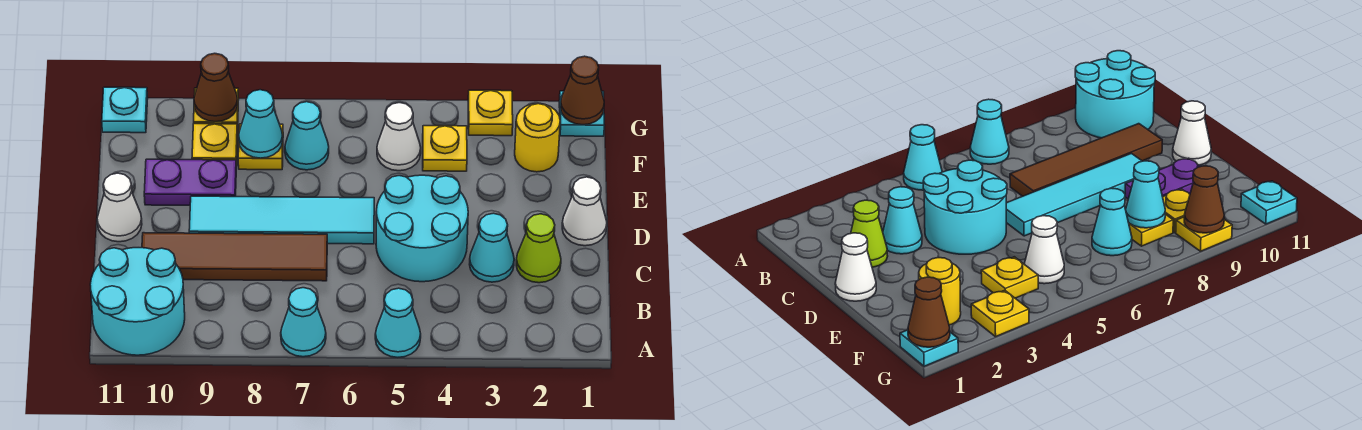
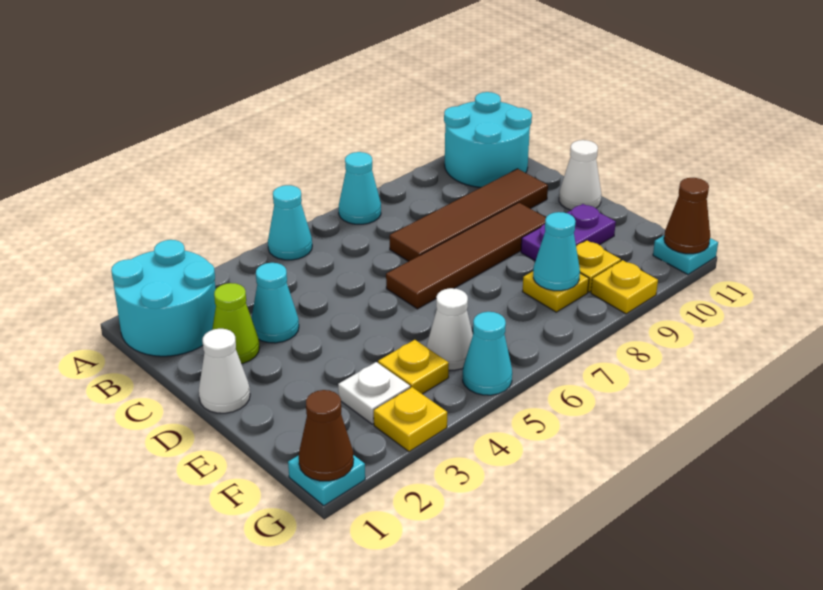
cyan round brick C4:D5 level 1 -> cyan round brick A1:B2 level 1
cyan tile D6:D9 level 1 -> brown tile D6:D9 level 1
yellow round brick F2 level 1 -> none
none -> white plate F3 level 1
cyan cone F7 level 1 -> cyan cone G5 level 1
brown cone G9 level 2 -> brown cone G11 level 2

